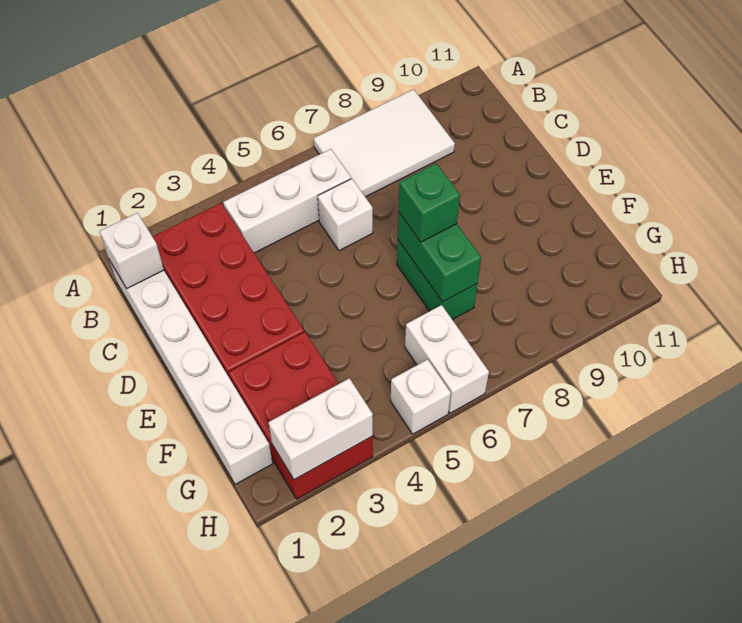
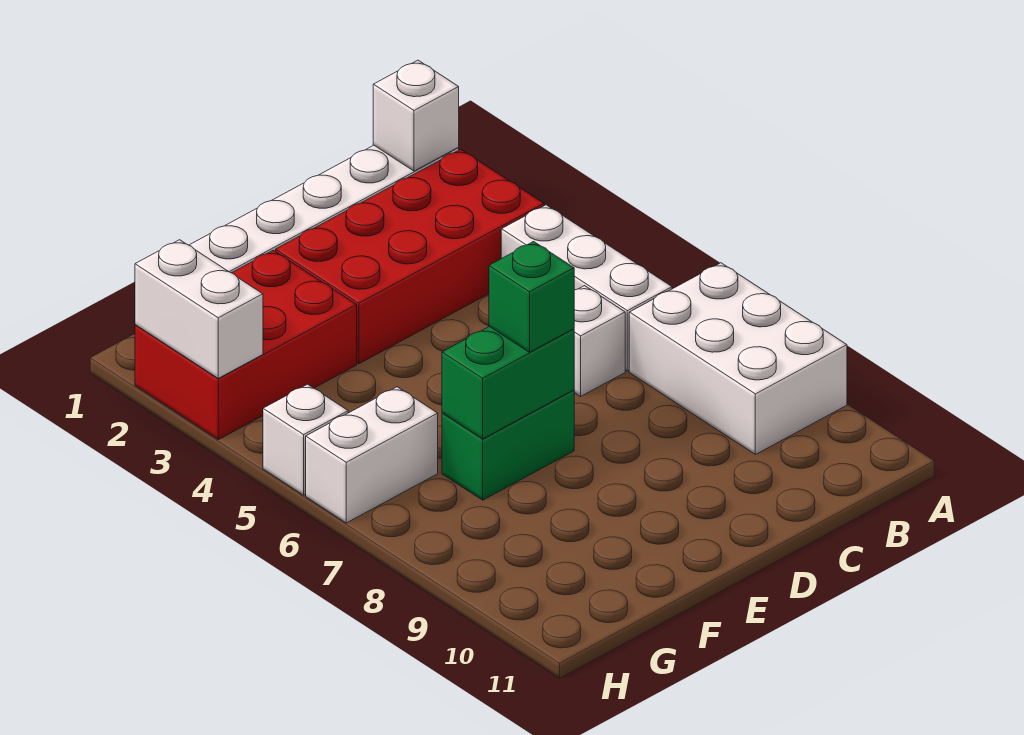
white tile A7:B9 level 1 -> white brick A7:B9 level 1

